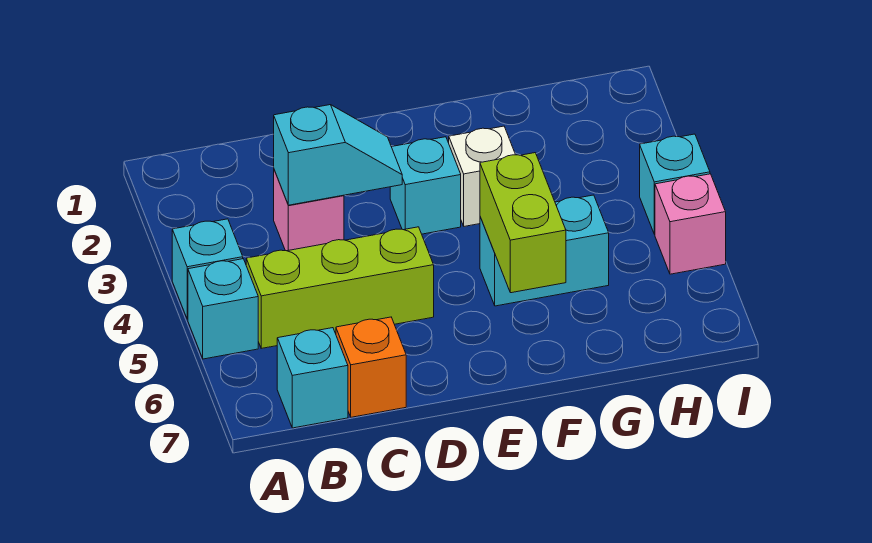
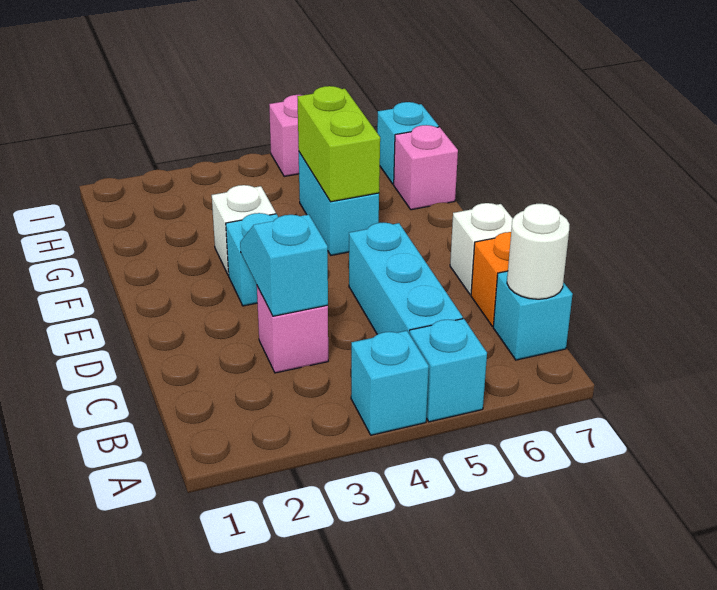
lime brick B5:D5 level 1 -> cyan brick B5:D5 level 1
none -> white round brick B7 level 2
none -> white brick D7 level 1
lime brick F5:F6 level 2 -> lime brick F5:G5 level 2
none -> pink brick G7 level 1
cyan brick I4 level 1 -> cyan brick H7 level 1

